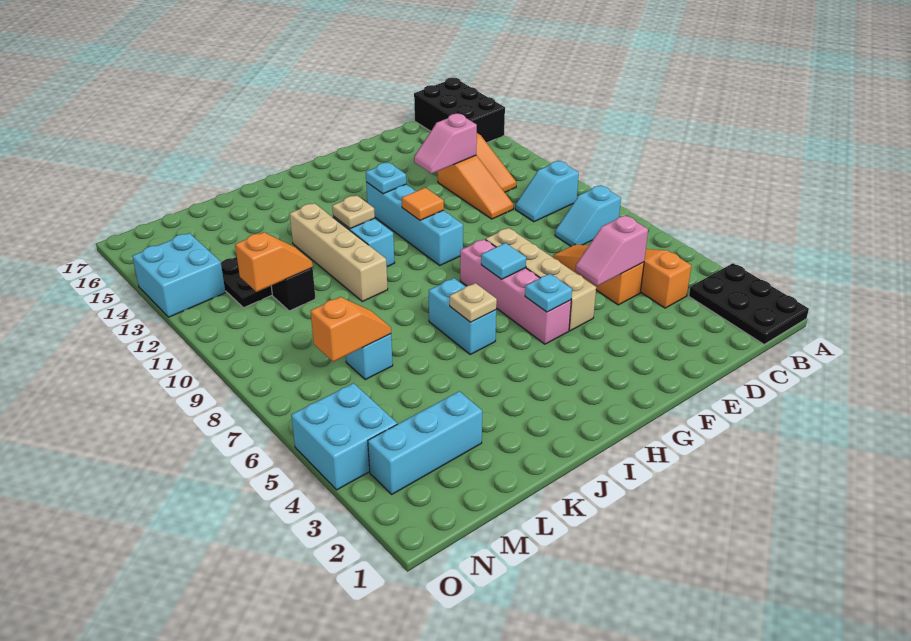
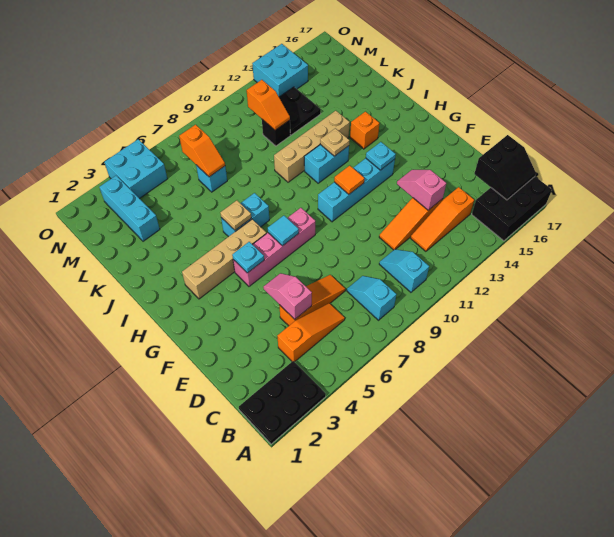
none -> black slope B16:C17 level 2 top C
tan brick F5:F8 level 1 -> tan brick H3:H6 level 1
none -> orange brick I14 level 1

